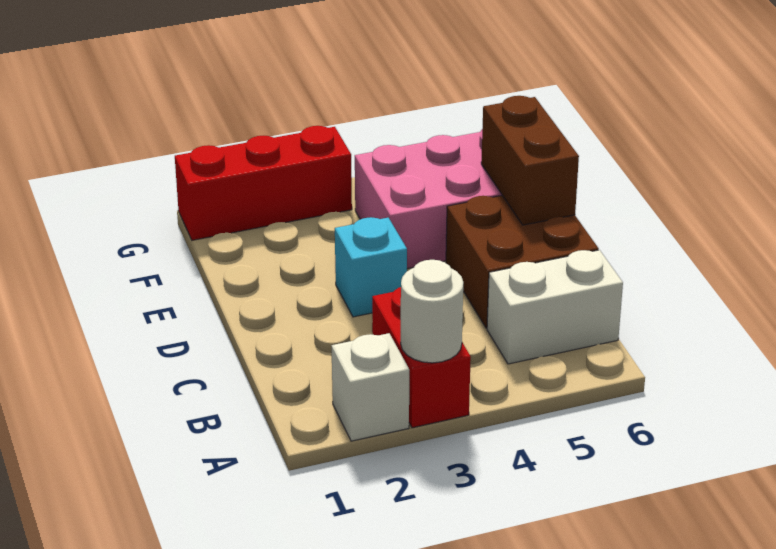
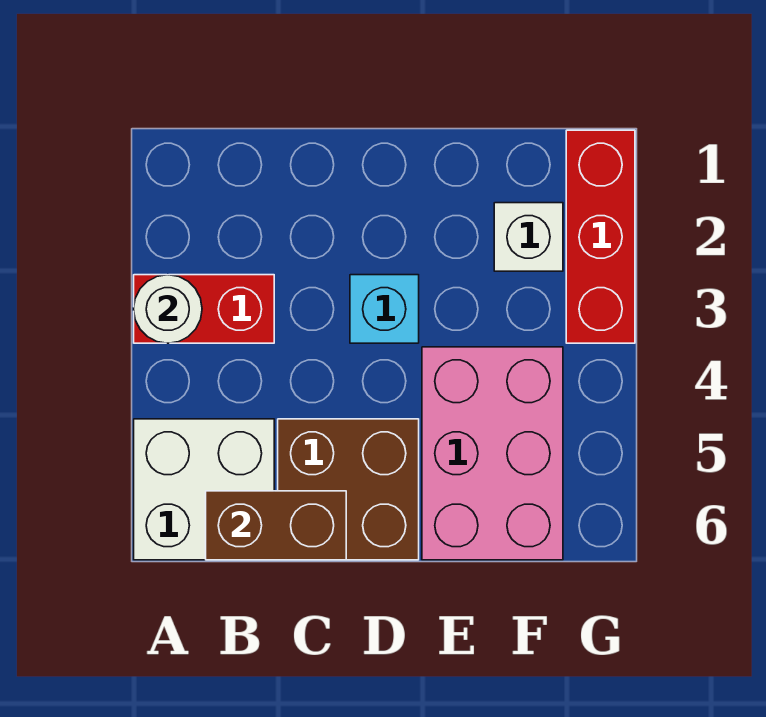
white brick A2 level 1 -> white brick F2 level 1
white brick B5:B6 level 1 -> white brick A5:B6 level 1
brown brick D6:E6 level 2 -> brown brick B6:C6 level 2

